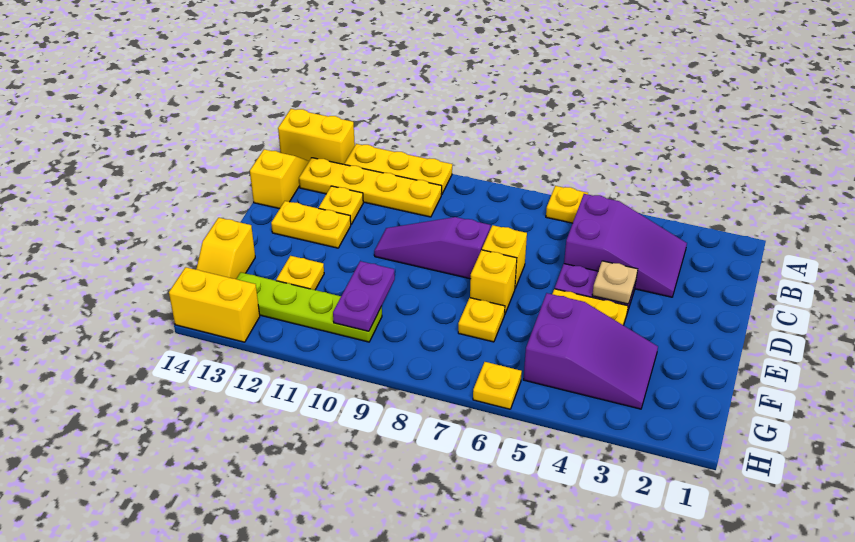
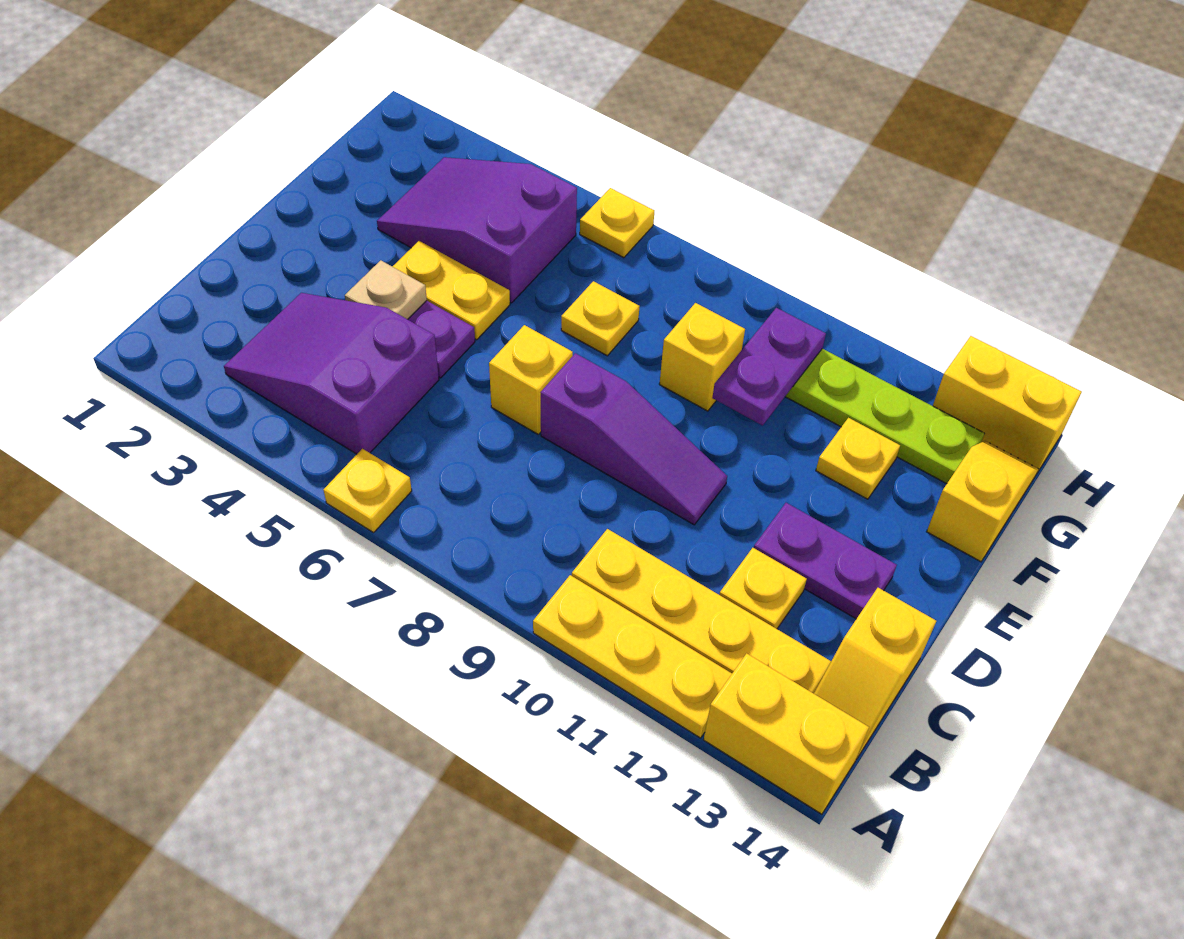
yellow plate D12:D13 level 1 -> purple plate D12:D13 level 1
yellow brick E7 level 1 -> yellow brick F9 level 1

